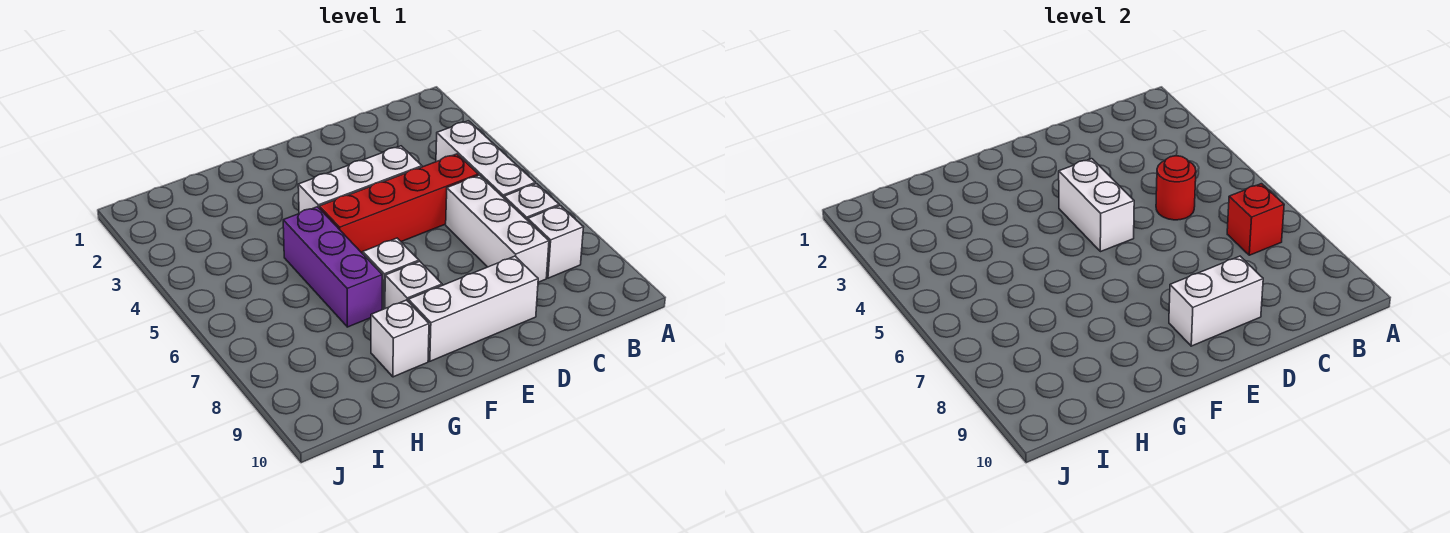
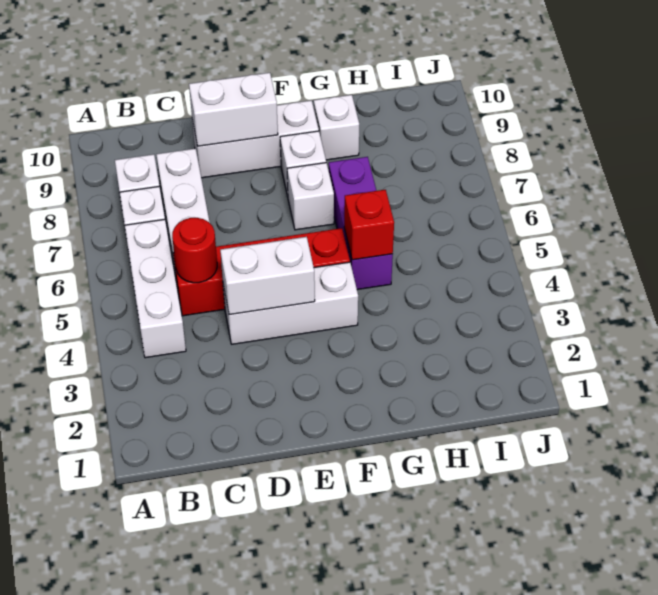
red brick B7 level 2 -> red brick G5 level 2
white brick E4:E5 level 2 -> white brick D4:E4 level 2

